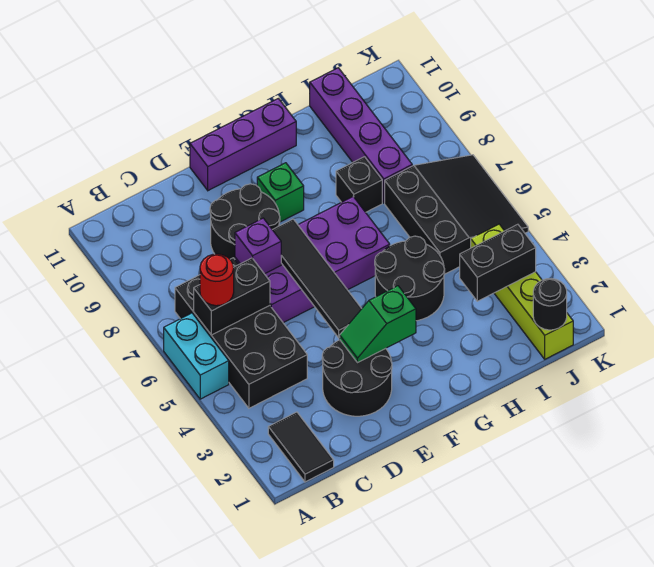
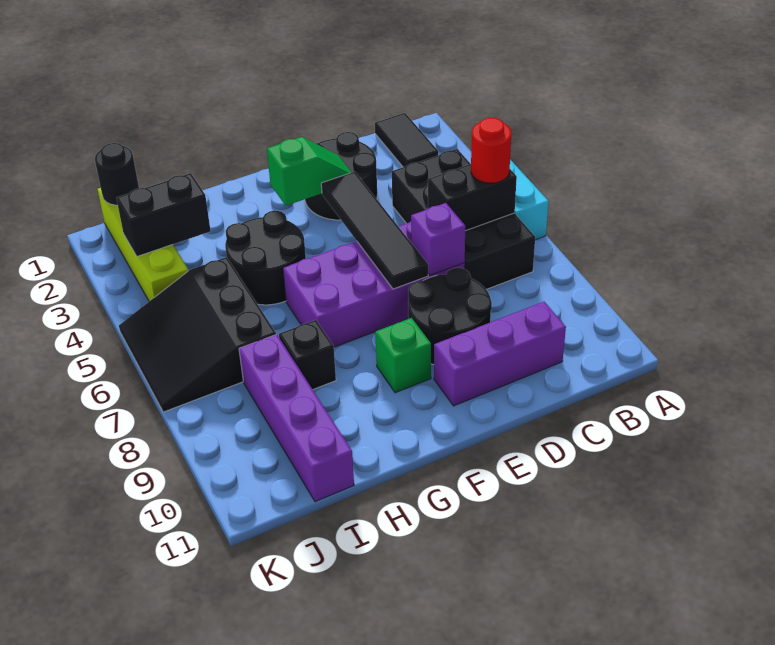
purple brick E11:G11 level 1 -> purple brick C10:E10 level 1

